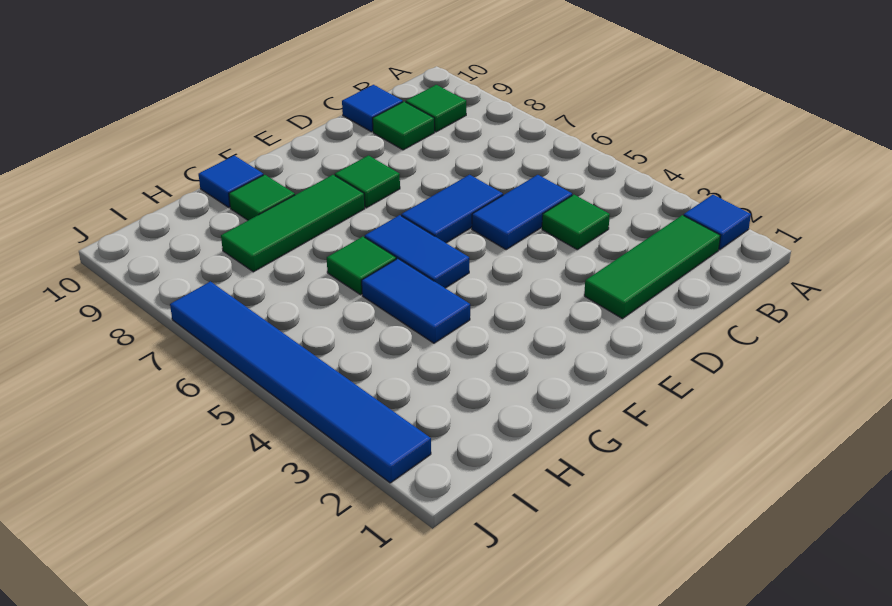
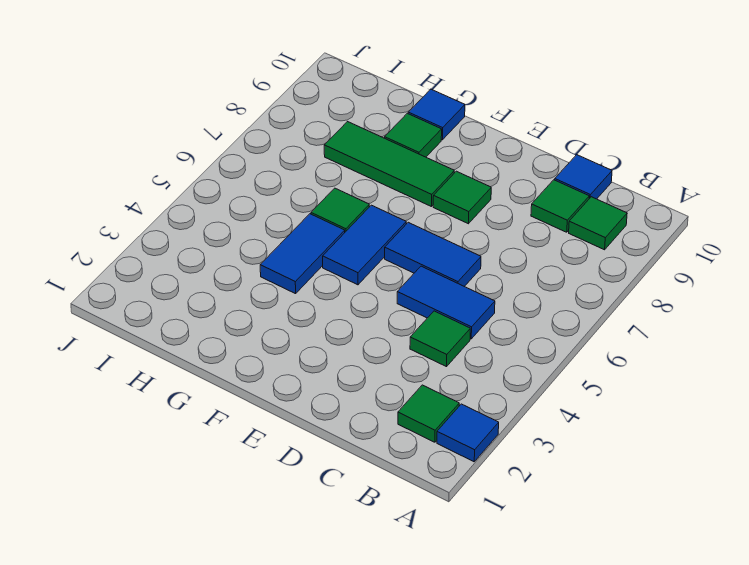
green tile B2:D2 level 1 -> green tile B2 level 1
blue tile J2:J7 level 1 -> none

